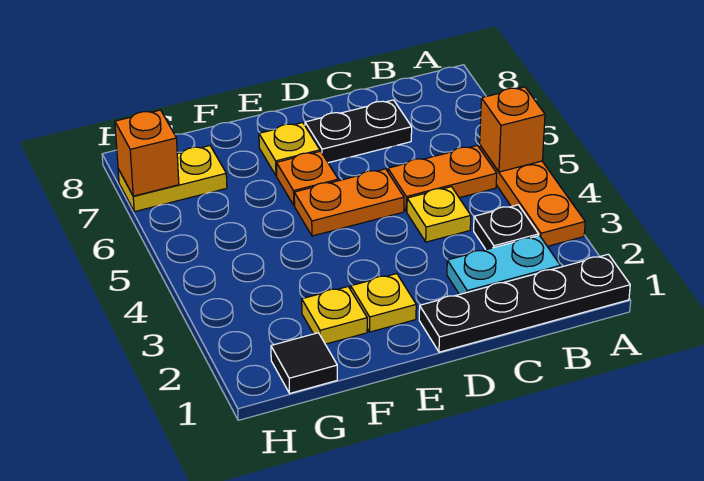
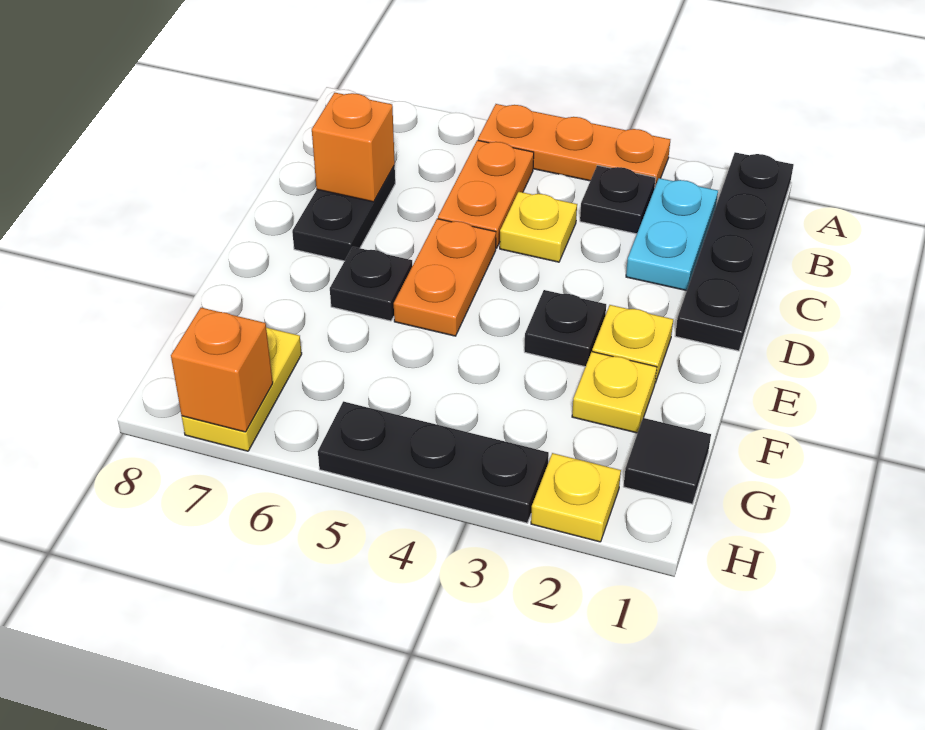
orange brick A5 level 2 -> orange brick C7 level 2
none -> black plate E3 level 1
orange plate E6 level 1 -> black plate E6 level 1
yellow plate E7 level 1 -> yellow plate H2 level 1
none -> black plate H3:H5 level 1

